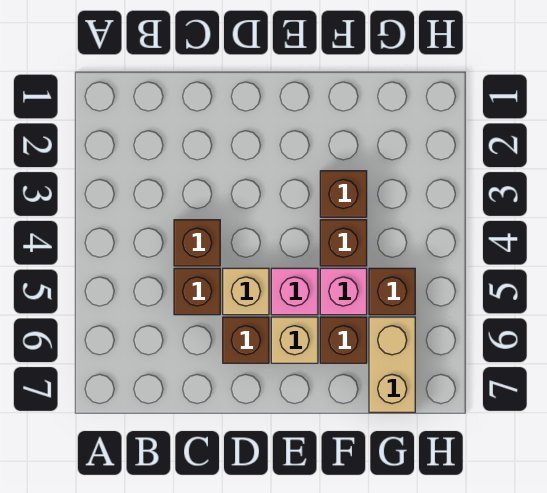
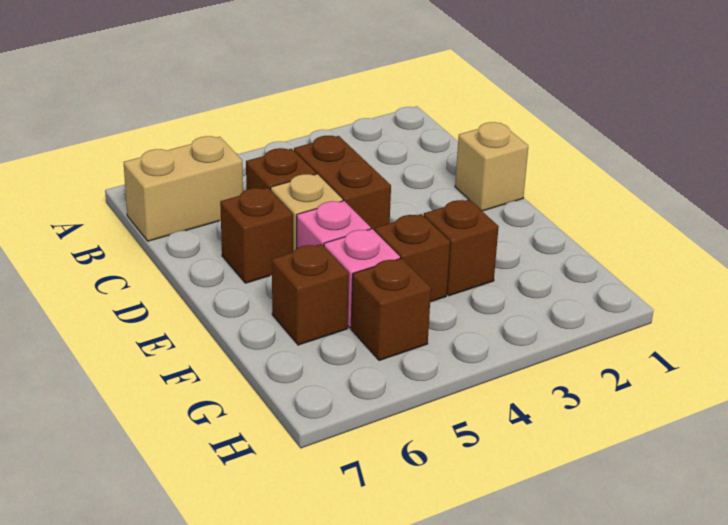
brown brick C4 level 1 -> brown brick C4:D4 level 1
tan brick E6 level 1 -> tan brick D1 level 1
tan brick G6:G7 level 1 -> tan brick B6:B7 level 1

